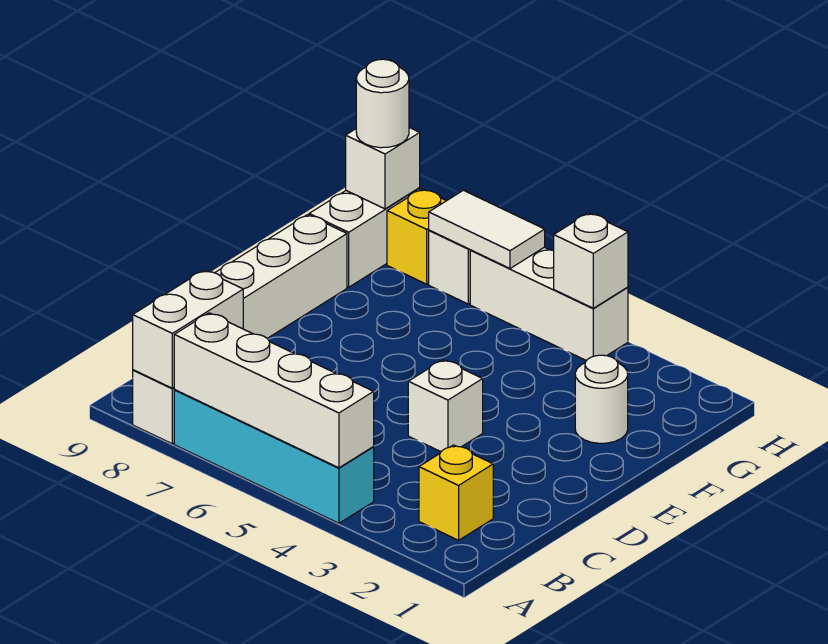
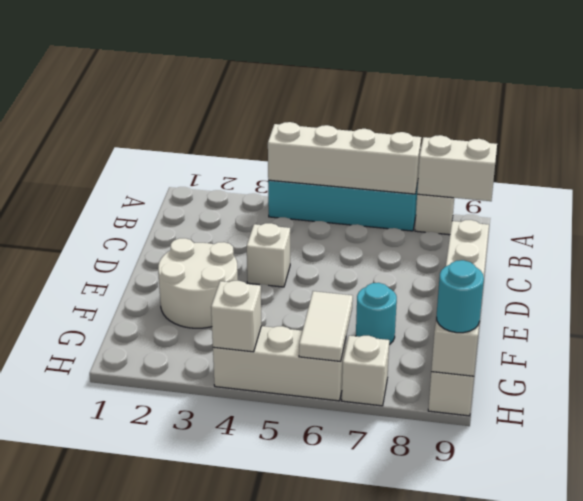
white brick A8:B8 level 2 -> white brick A8:A9 level 2
yellow brick B2 level 1 -> none
white round brick F2 level 1 -> white round brick E2:F3 level 1
none -> cyan round brick F7 level 1
white tile H6:H7 level 2 -> white tile G6:H6 level 2
yellow brick H8 level 1 -> none
white round brick H9 level 3 -> cyan round brick H9 level 3

